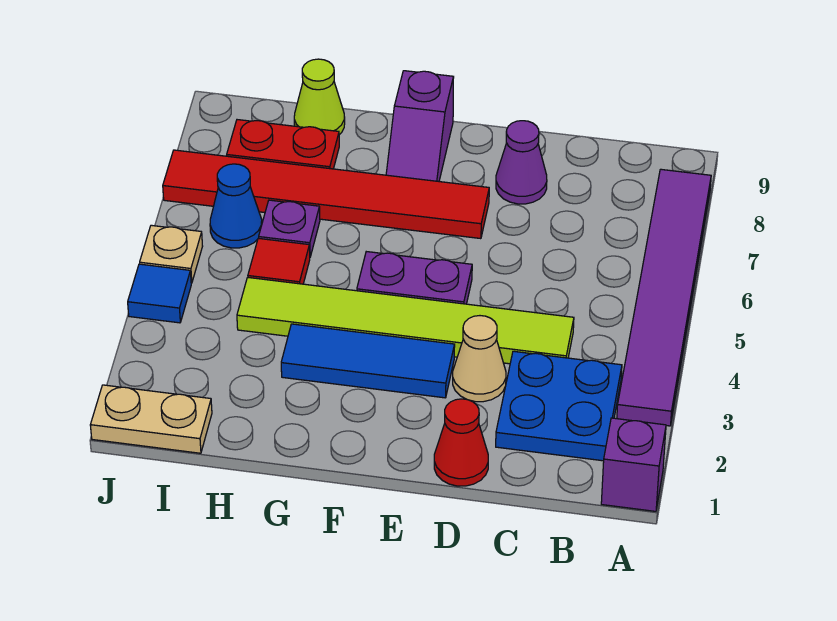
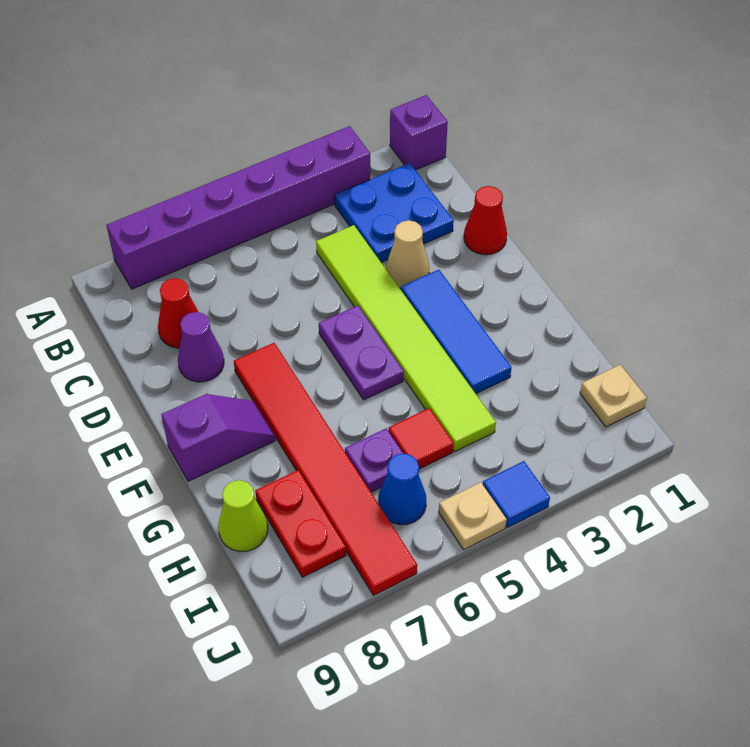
purple tile A3:A8 level 1 -> purple brick A3:A8 level 1
none -> red cone C8 level 1
tan plate I1:J1 level 1 -> tan plate I1 level 1

